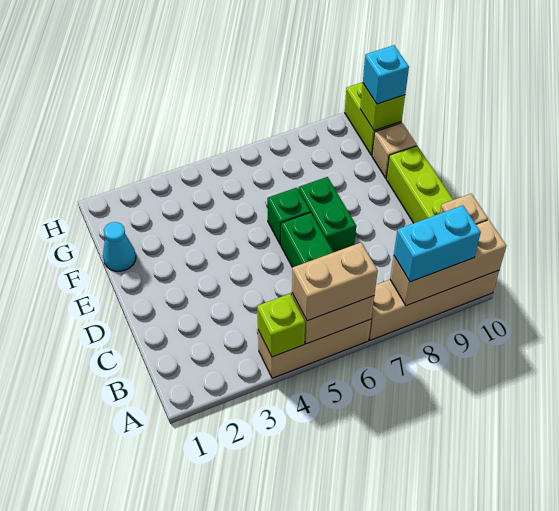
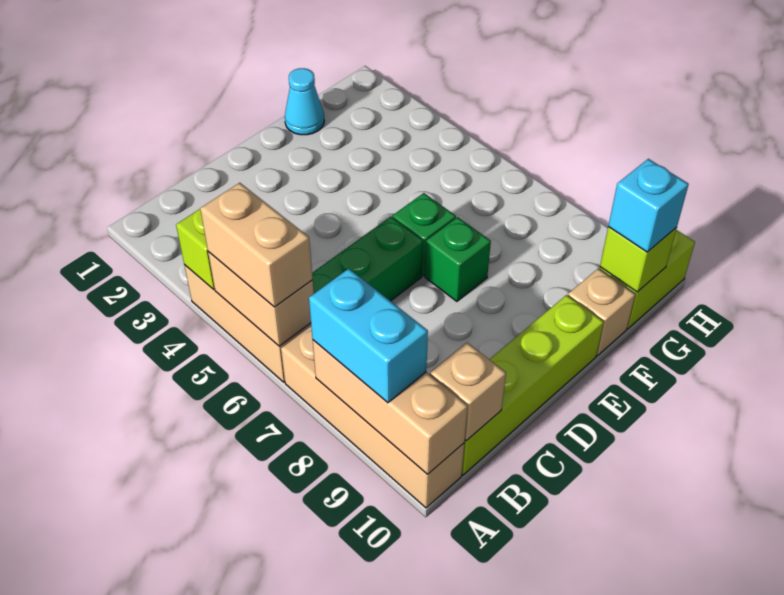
green brick D7:E7 level 1 -> green brick E7 level 1

